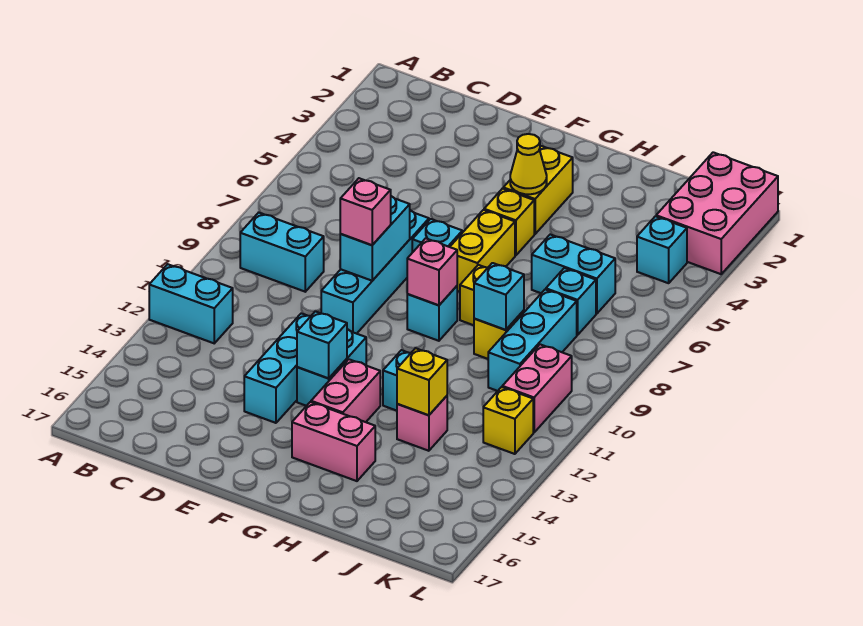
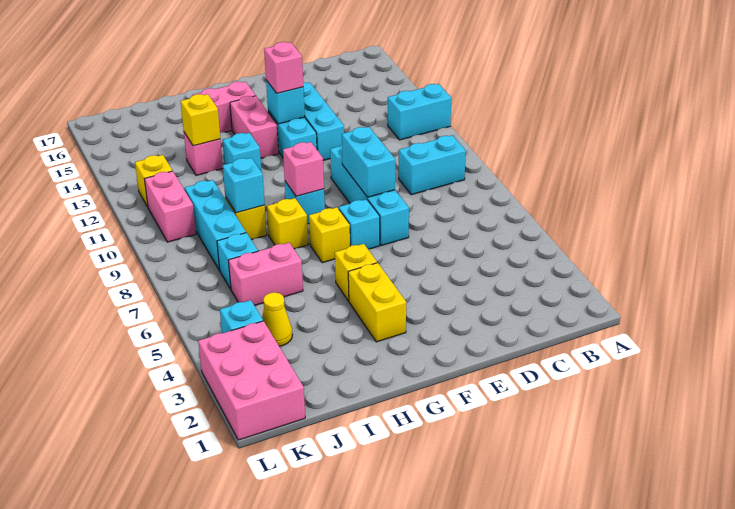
pink brick E9 level 3 -> pink brick F13 level 3
yellow cone G4 level 2 -> yellow cone J4 level 1
yellow brick G6:G7 level 1 -> yellow brick G7 level 1
cyan brick I6:J6 level 1 -> pink brick I6:J6 level 1

